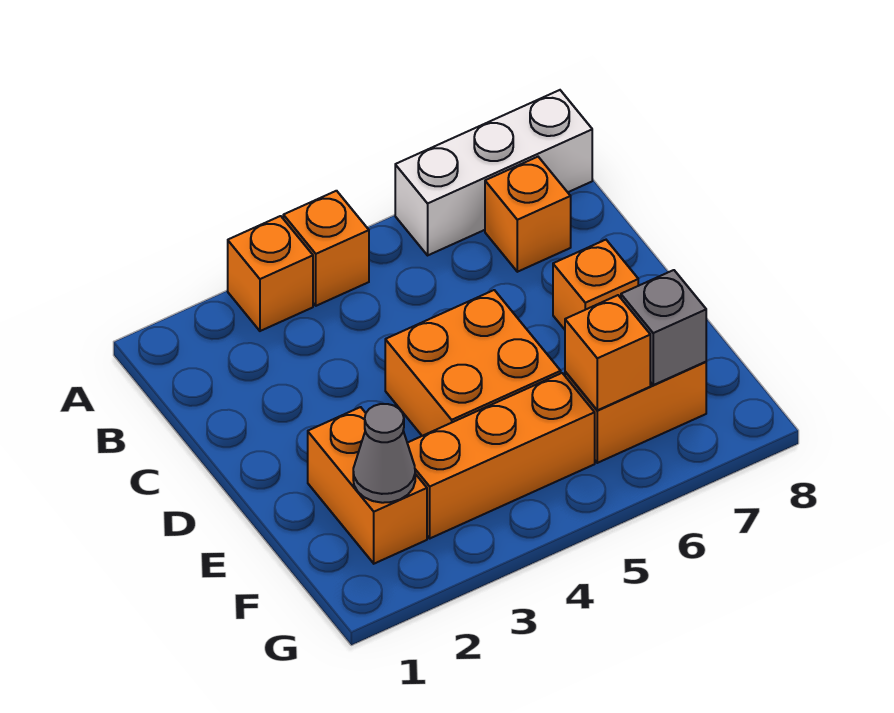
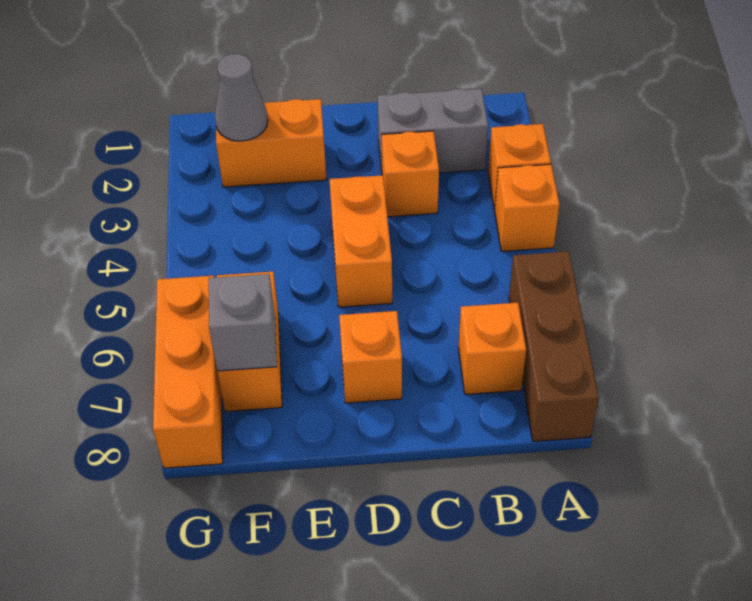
white brick A6:A8 level 1 -> brown brick A6:A8 level 1
none -> grey brick B2:C2 level 1
orange brick D4:E5 level 1 -> orange brick D4:D5 level 1
orange brick F3:F5 level 1 -> orange brick G6:G8 level 1
orange brick F6 level 2 -> orange brick C3 level 1

